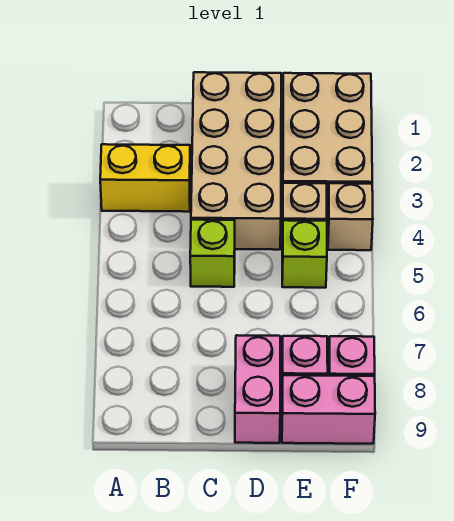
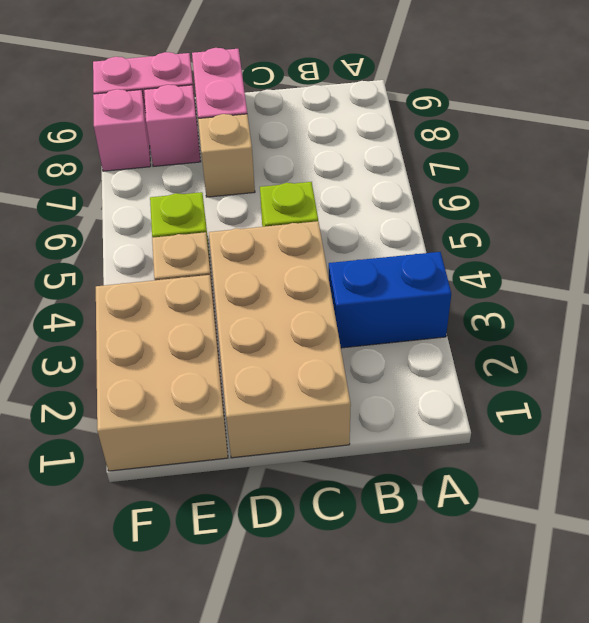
yellow brick A3:B3 level 1 -> blue brick A3:B3 level 1
tan brick F4 level 1 -> tan brick D7 level 1

